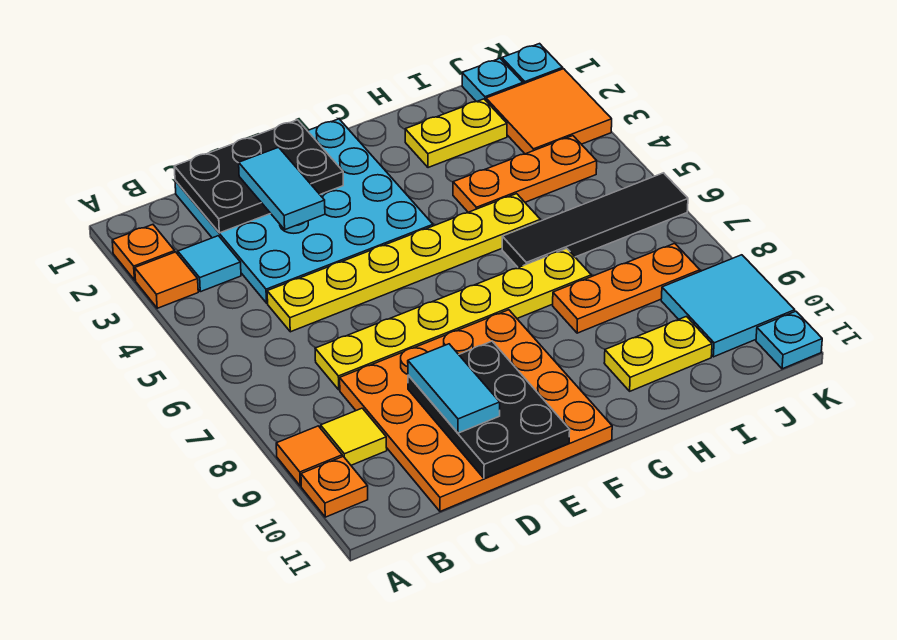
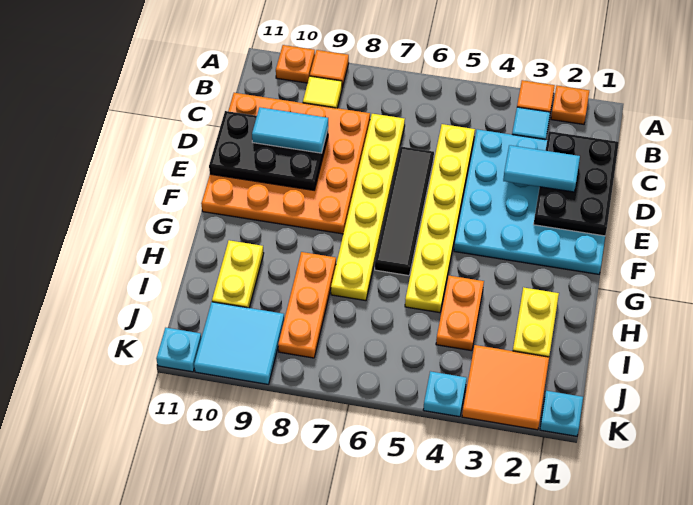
orange plate H4:J4 level 1 -> orange plate H4:I4 level 1
black tile H6:K6 level 1 -> black tile D6:G6 level 1
cyan plate J1 level 1 -> cyan plate K4 level 1

